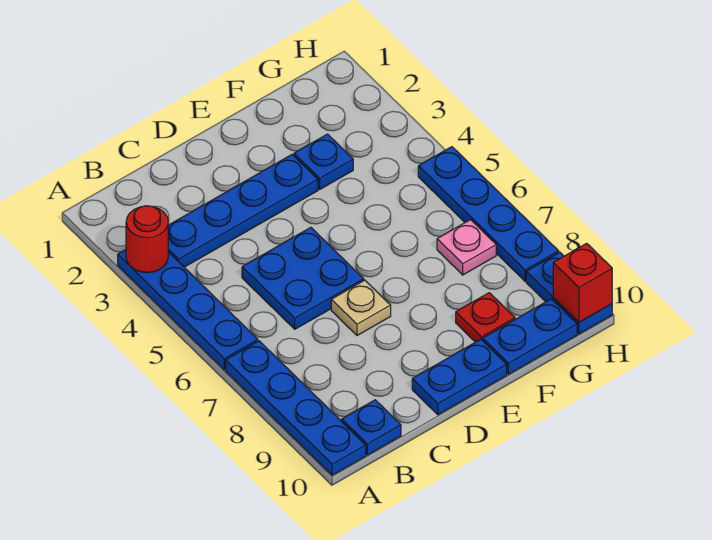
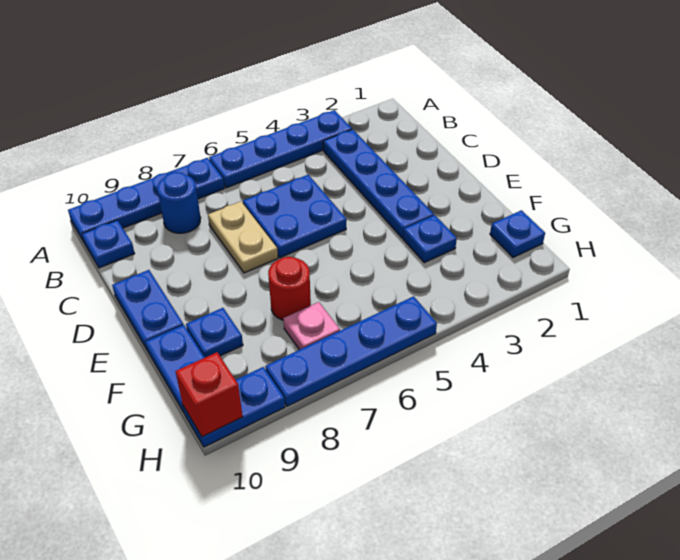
red round brick A3 level 2 -> red round brick F7 level 1
none -> blue round brick B8 level 1
tan plate D7 level 1 -> tan plate C7:D7 level 1
red plate F9 level 1 -> blue plate F9 level 1
none -> blue plate G1 level 1

